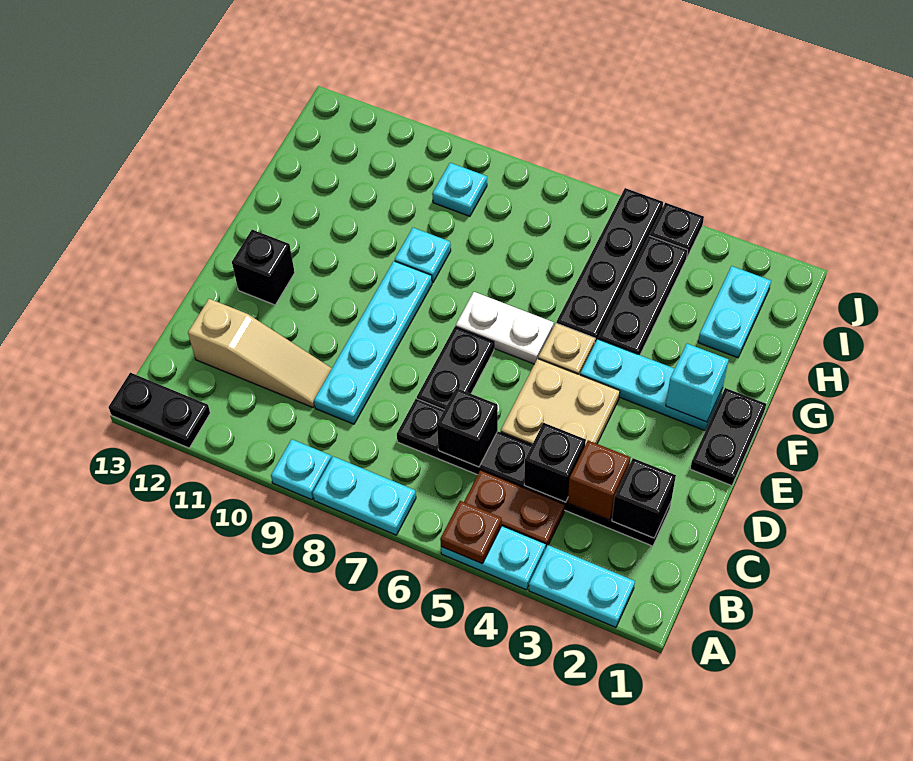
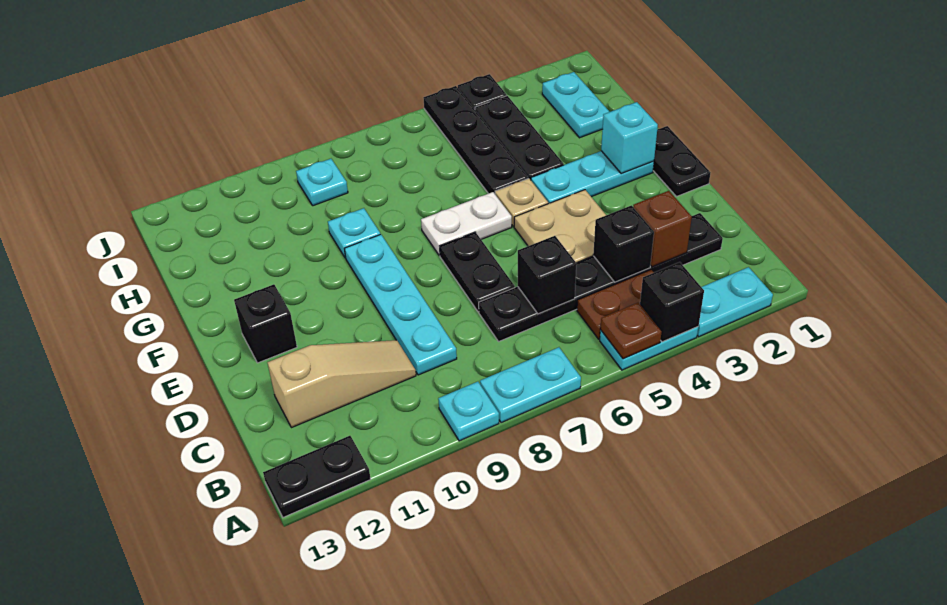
black brick C2 level 2 -> black brick A4 level 2

